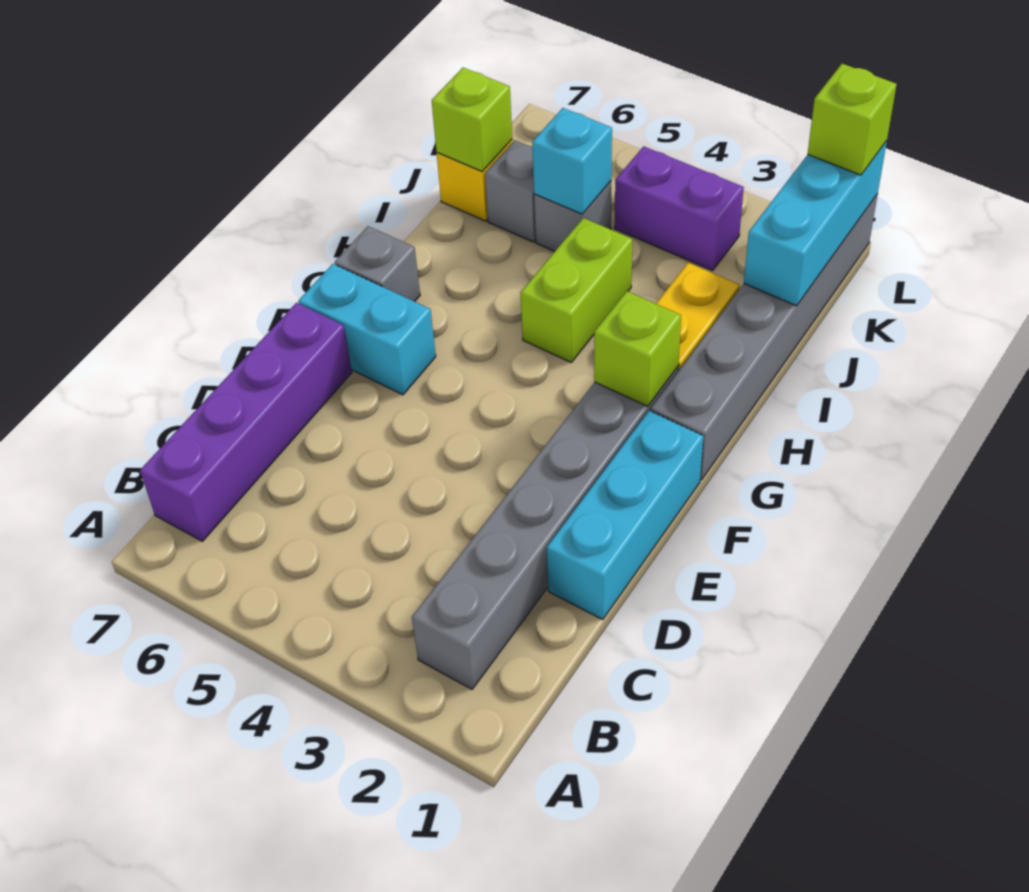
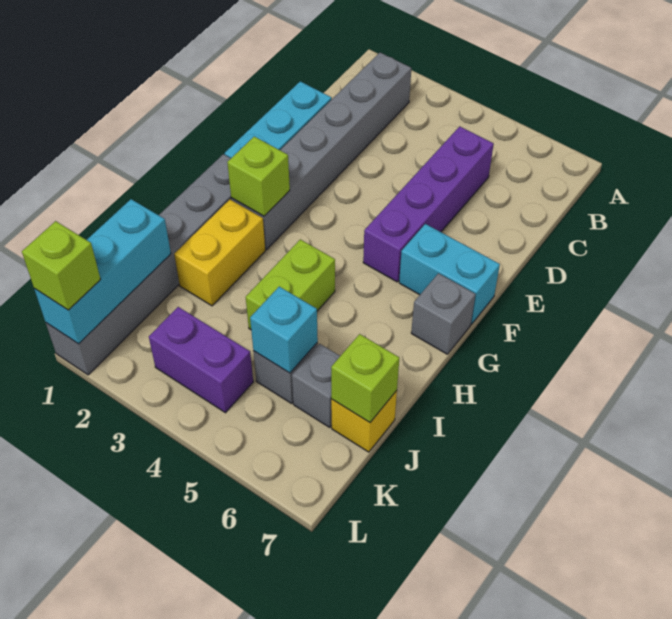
purple brick B7:E7 level 1 -> purple brick C5:F5 level 1

